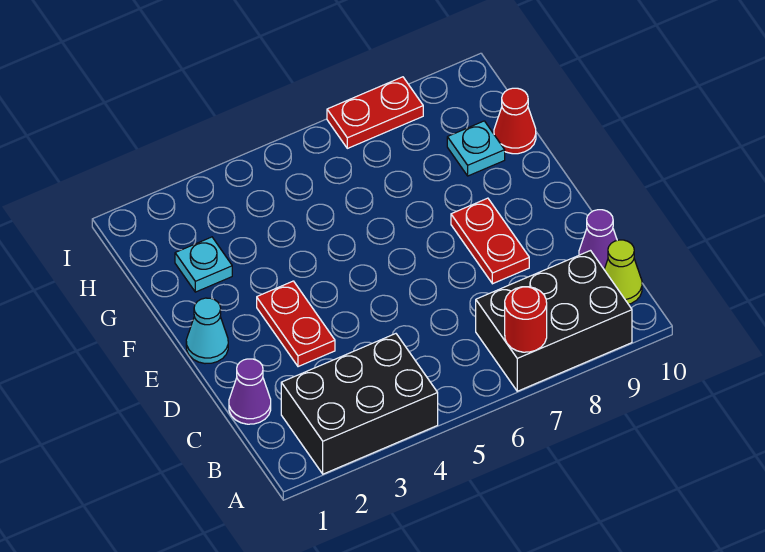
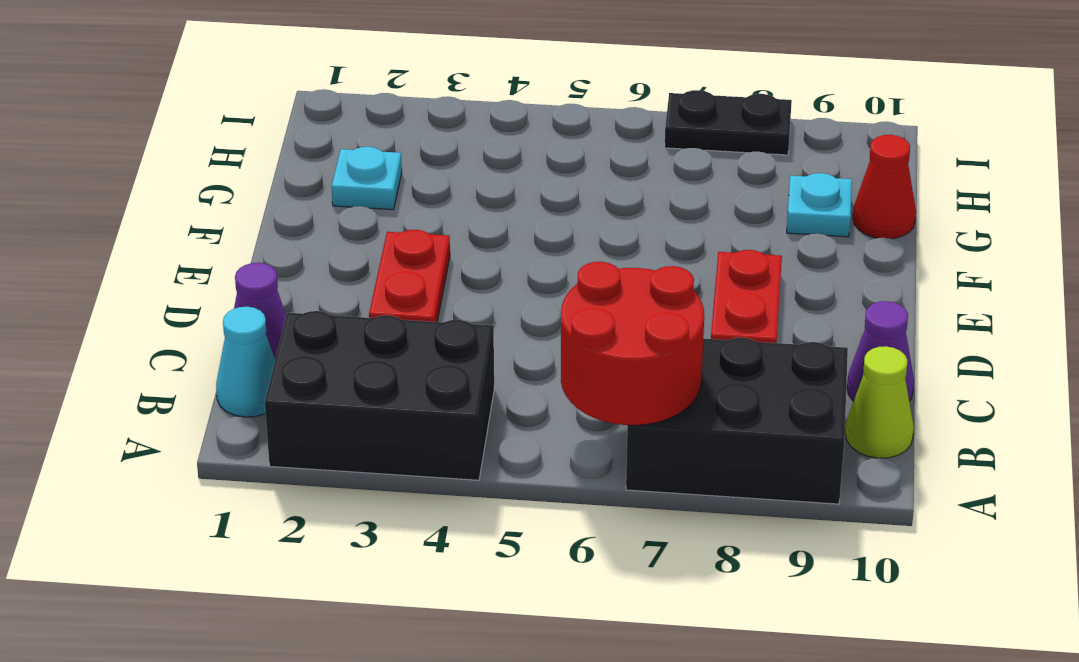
red round brick A7 level 2 -> red round brick A6:B7 level 2
cyan cone E1 level 1 -> cyan cone B1 level 1
red plate I7:I8 level 1 -> black plate I7:I8 level 1

